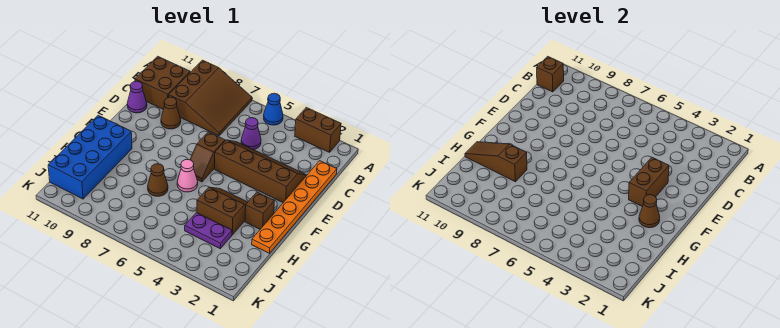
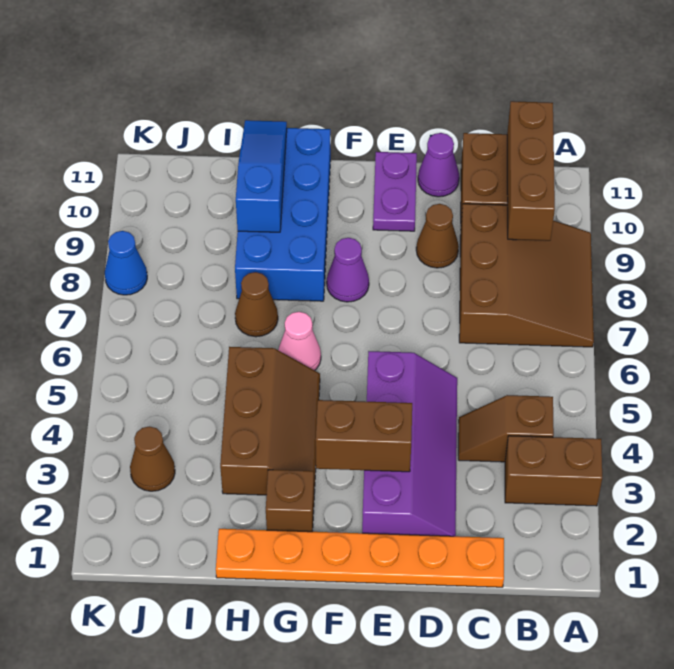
brown brick A2:A3 level 1 -> brown brick A3:B3 level 1
blue cone A5 level 1 -> blue cone K8 level 1
brown slope A7:C9 level 1 top 9 -> brown slope A7:C9 level 1 top C
brown brick B11 level 2 -> brown brick B9:B11 level 2
purple cone C5 level 1 -> purple cone F8 level 1
brown slope D2:E5 level 1 top E -> purple slope D2:E5 level 1 top E
brown slope E6:F6 level 1 top E -> brown slope B4:C4 level 1 top B
brown cone G2 level 2 -> brown cone J3 level 1
brown slope G3:H4 level 1 top H -> brown slope G3:H5 level 1 top H
blue brick G10:J11 level 1 -> blue brick G8:H11 level 1
brown slope H9:H11 level 2 top 9 -> blue slope H9:H11 level 2 top 9
purple plate I3:I4 level 1 -> purple plate E10:E11 level 1

